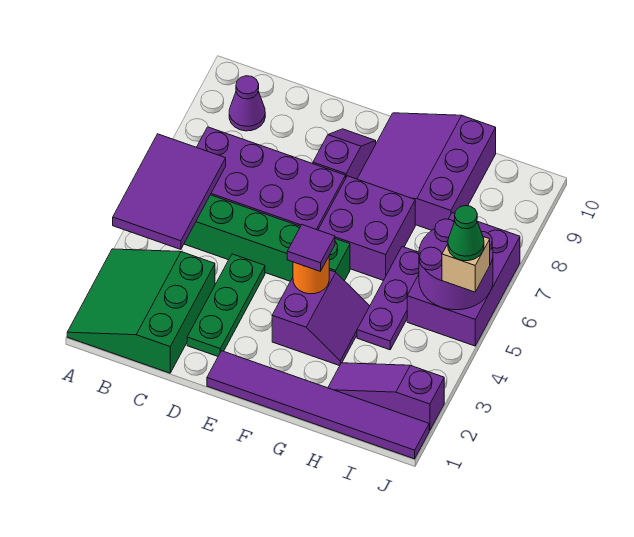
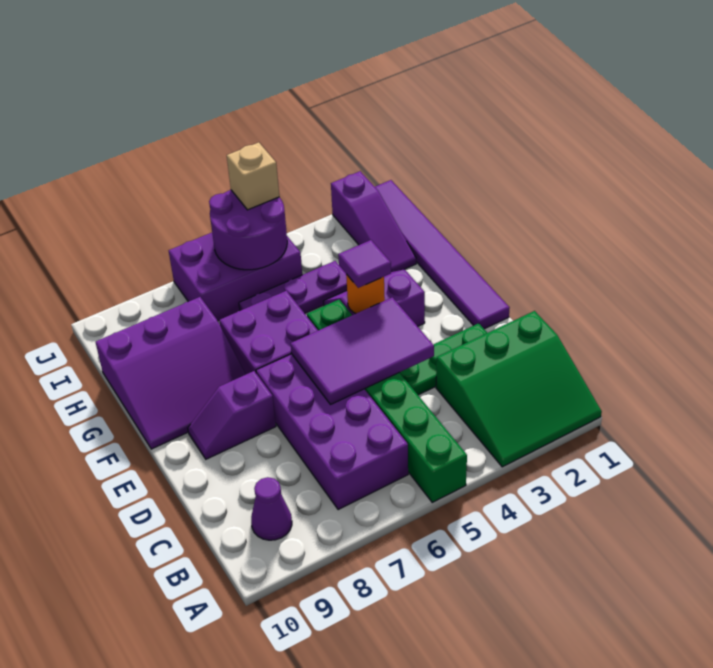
purple tile A4:B6 level 2 -> purple tile D4:E6 level 2
green cone J5 level 4 -> none

